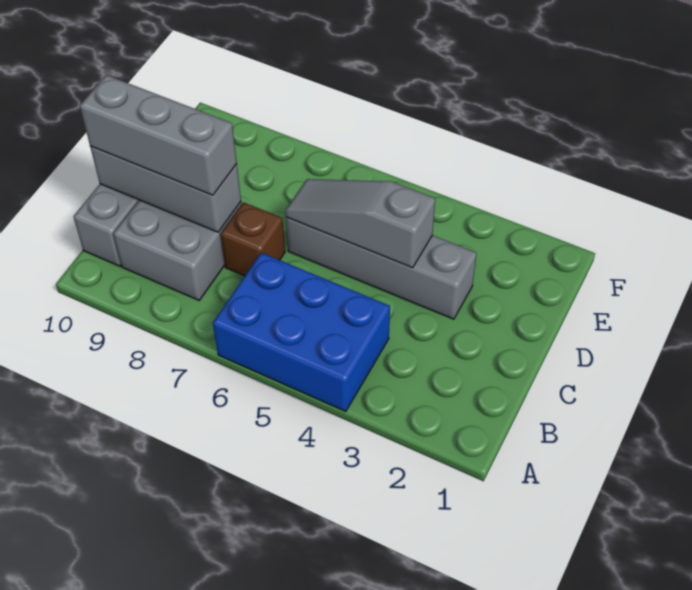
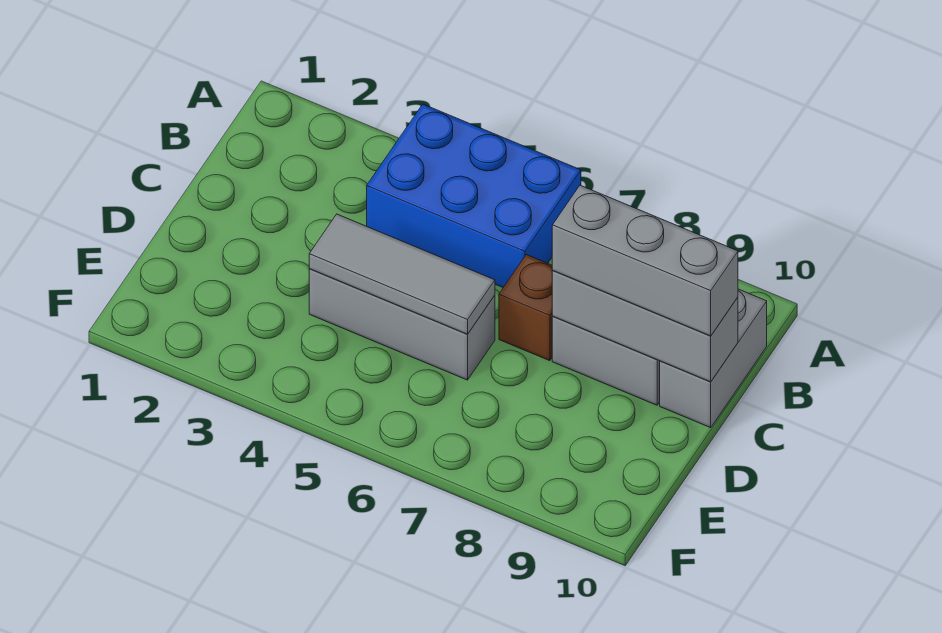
grey brick D3:D6 level 1 -> grey brick D4:D6 level 1
grey slope D4:D6 level 2 top 4 -> grey tile D4:D6 level 2

